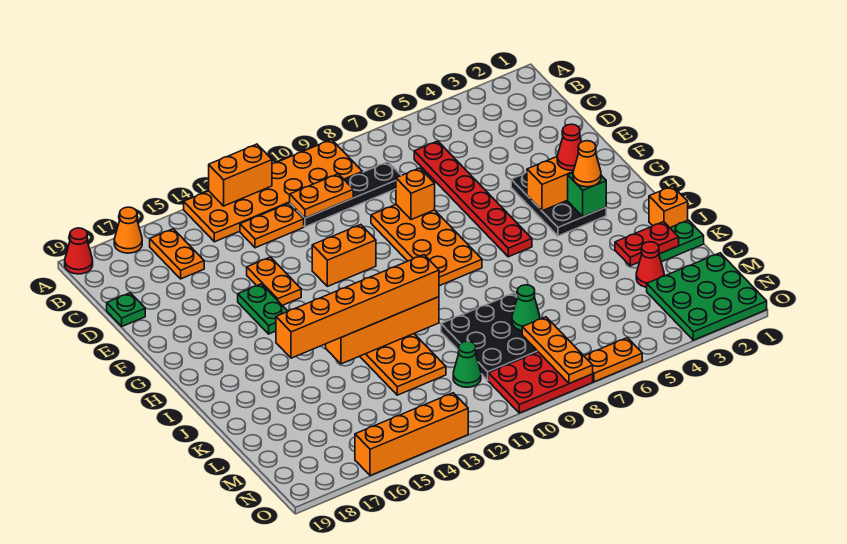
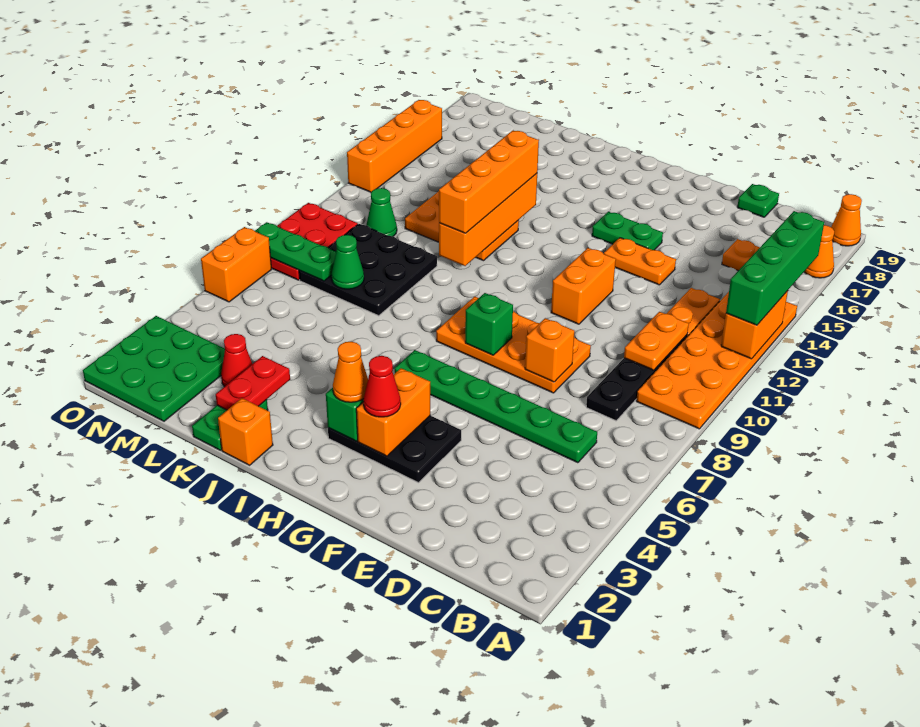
none -> green brick A12:A15 level 3
red cone A19 level 1 -> orange cone A19 level 1
red plate C6:H6 level 1 -> green plate C6:H6 level 1
none -> green brick G8 level 2
orange brick J11:J16 level 3 -> orange brick J11:J14 level 3
orange plate M8:O8 level 2 -> green plate M8:O8 level 2
orange plate O6:O7 level 1 -> orange brick O6:O7 level 1

